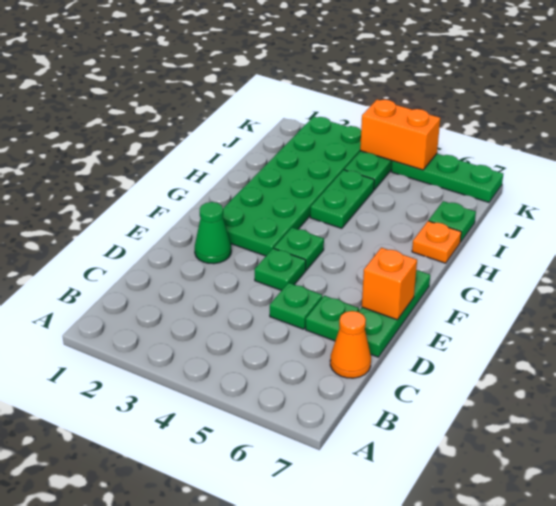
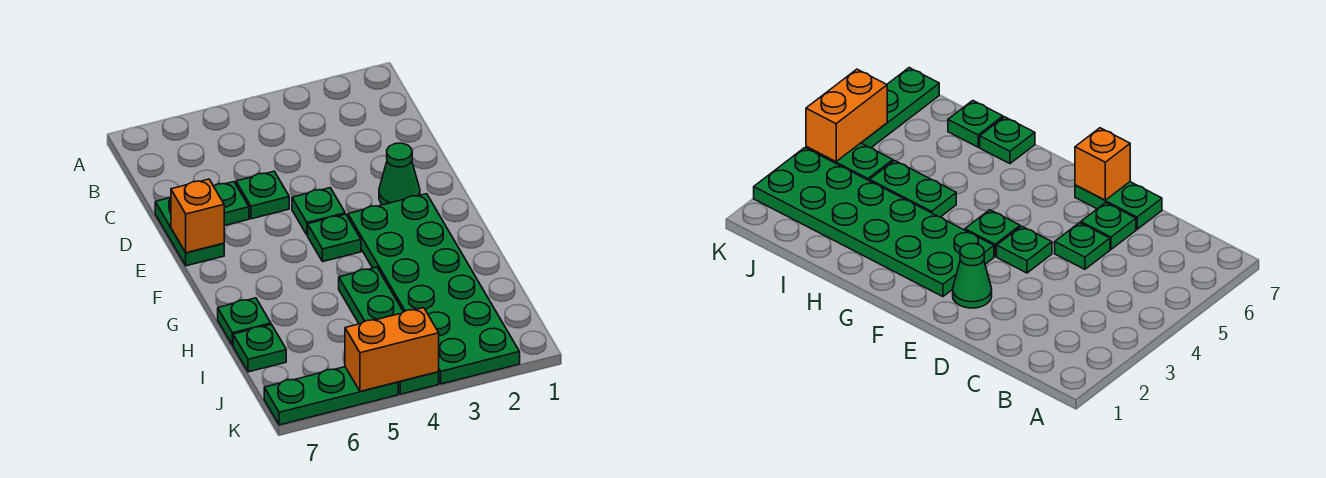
orange cone C7 level 1 -> none
green plate D7:F7 level 1 -> green plate D7:E7 level 1
orange plate H7 level 1 -> green plate H7 level 1

